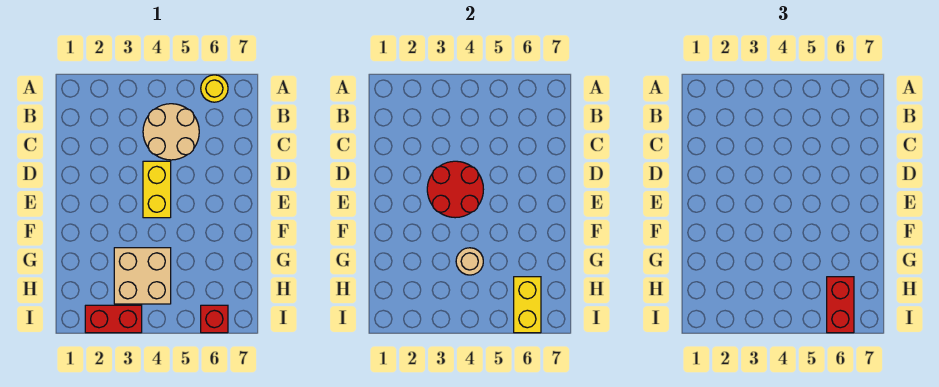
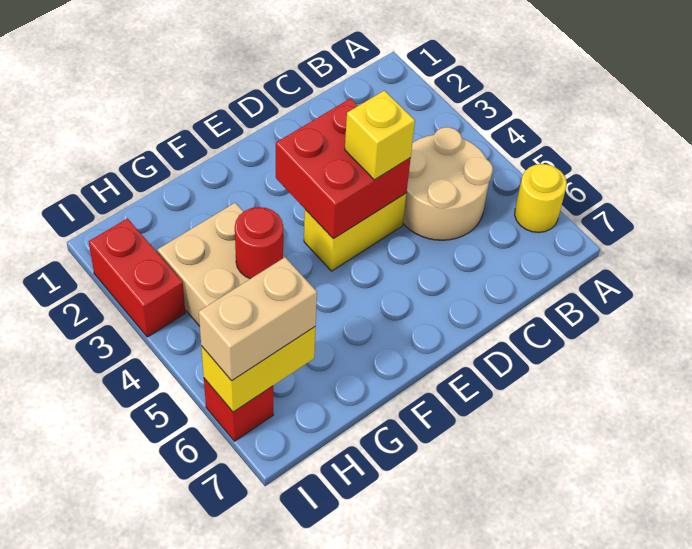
red round brick D3:E4 level 2 -> red brick D3:E4 level 2
none -> yellow brick D4 level 3
tan round brick G4 level 2 -> red round brick G4 level 2
red brick H6:I6 level 3 -> tan brick H6:I6 level 3

